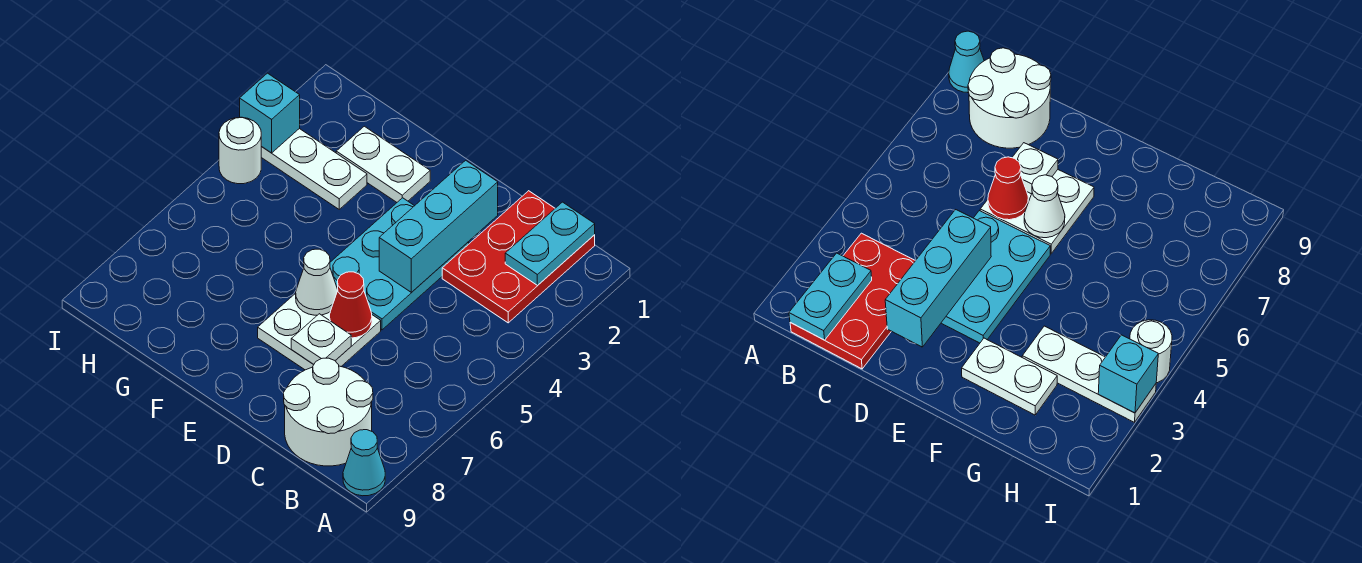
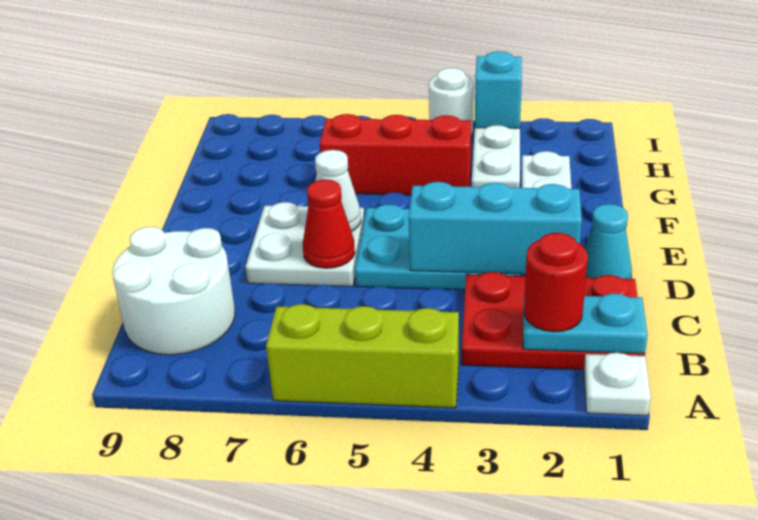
none -> lime brick A4:A6 level 1
cyan cone A9 level 1 -> cyan cone D1 level 1
none -> red round brick B2 level 3
white plate D7 level 2 -> white plate A1 level 1
none -> red brick G4:G6 level 1

